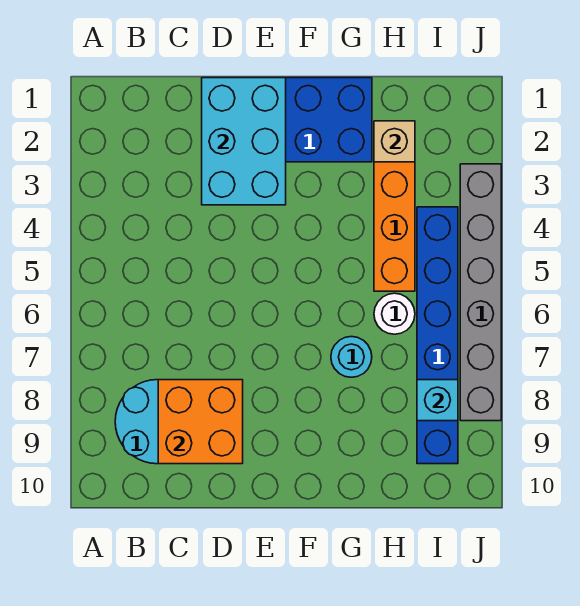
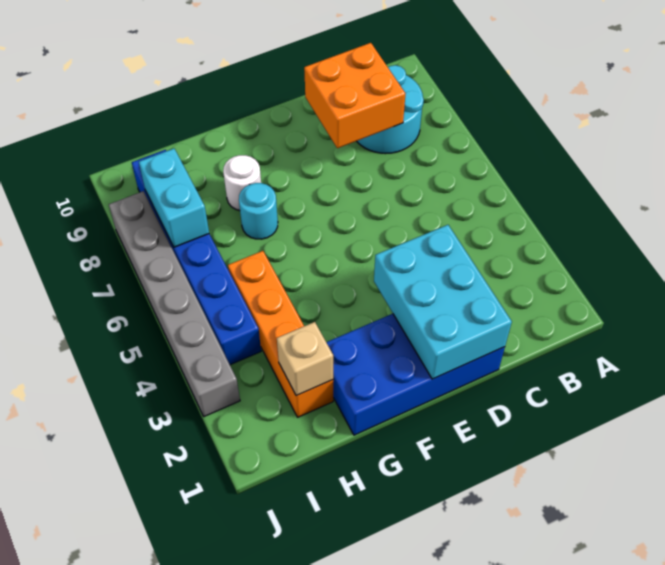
white round brick H6 level 1 -> white round brick G8 level 1
cyan brick I8 level 2 -> cyan brick I7:I8 level 2

